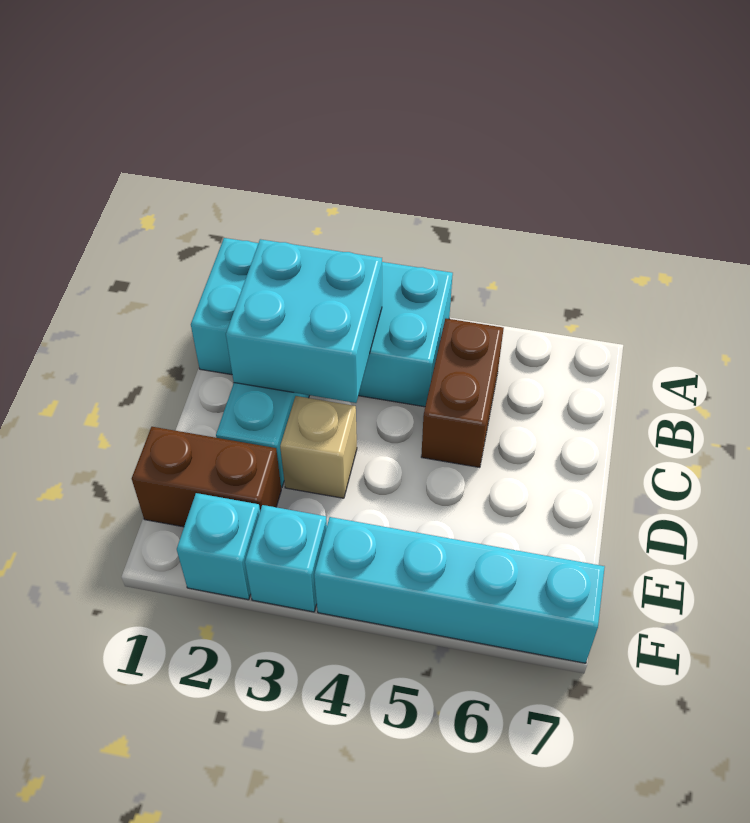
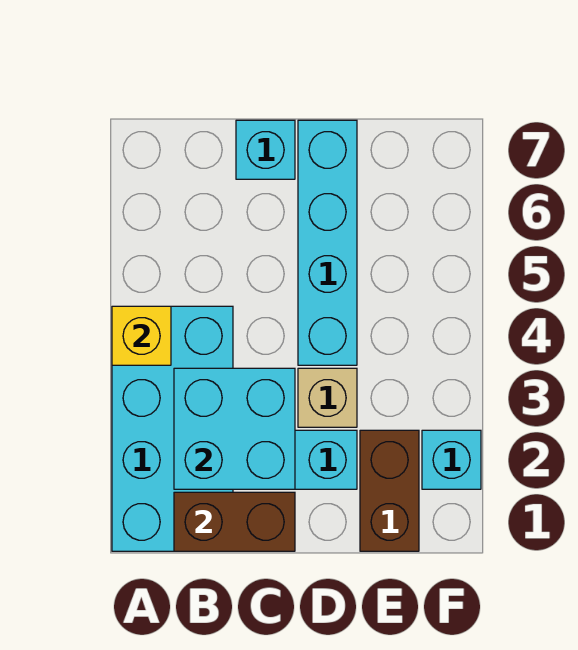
none -> yellow brick A4 level 2
brown brick B5:C5 level 1 -> brown brick B1:C1 level 2
cyan brick F3 level 1 -> cyan brick C7 level 1
cyan brick F4:F7 level 1 -> cyan brick D4:D7 level 1

